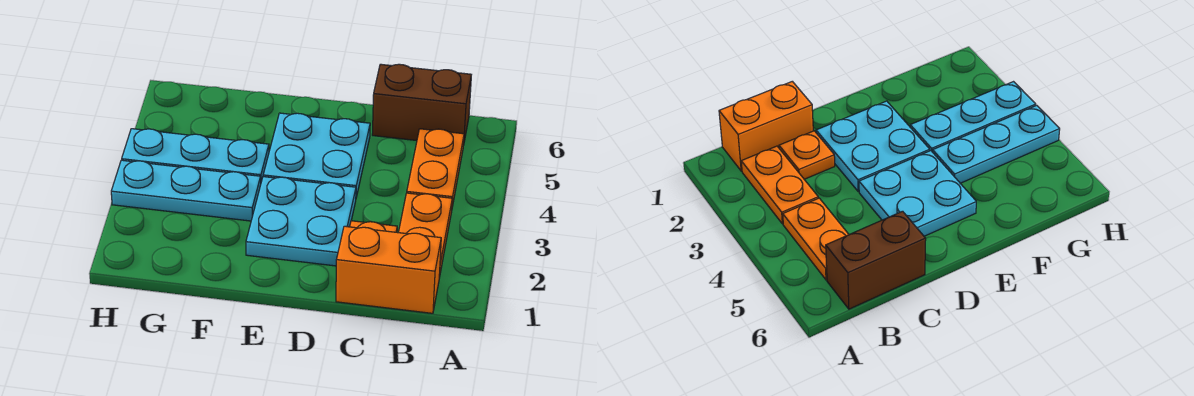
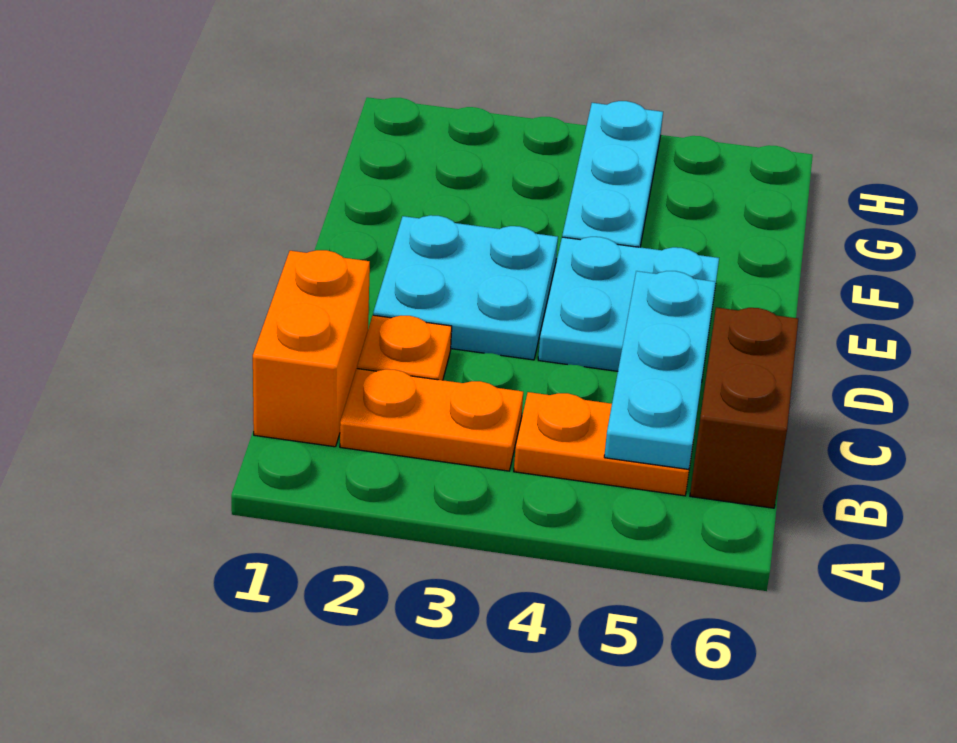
cyan plate F3:H3 level 1 -> cyan plate B5:D5 level 2

